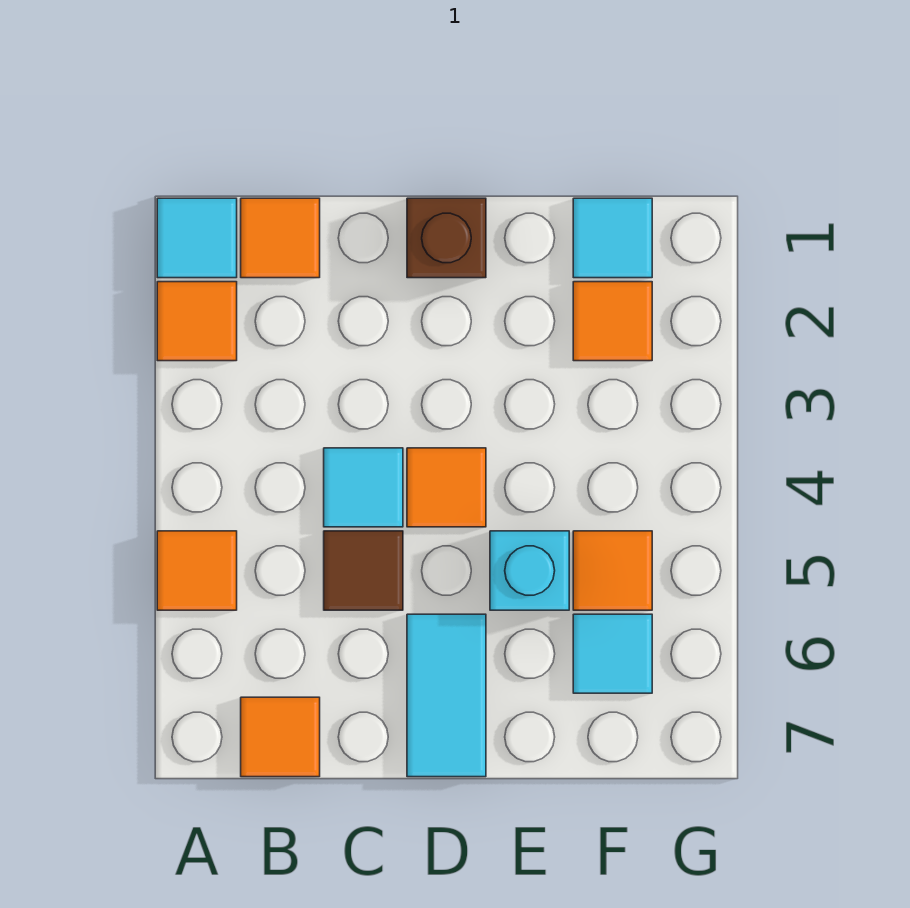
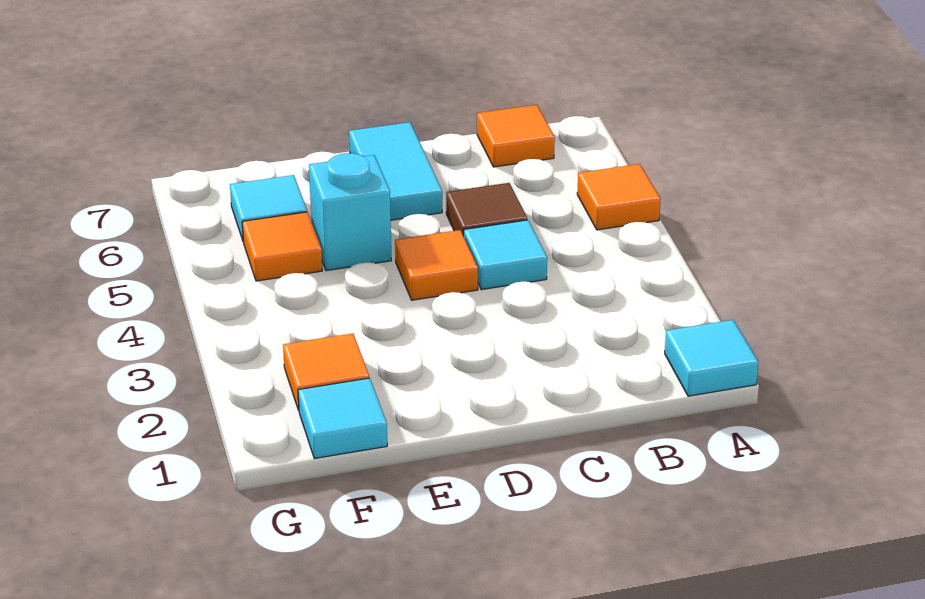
orange tile A2 level 1 -> none
orange tile B1 level 1 -> none
brown brick D1 level 1 -> none

